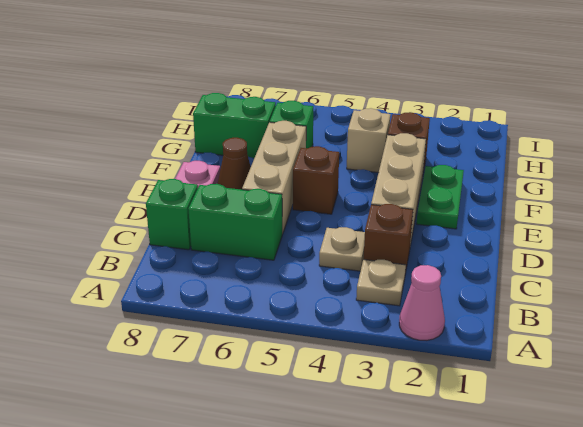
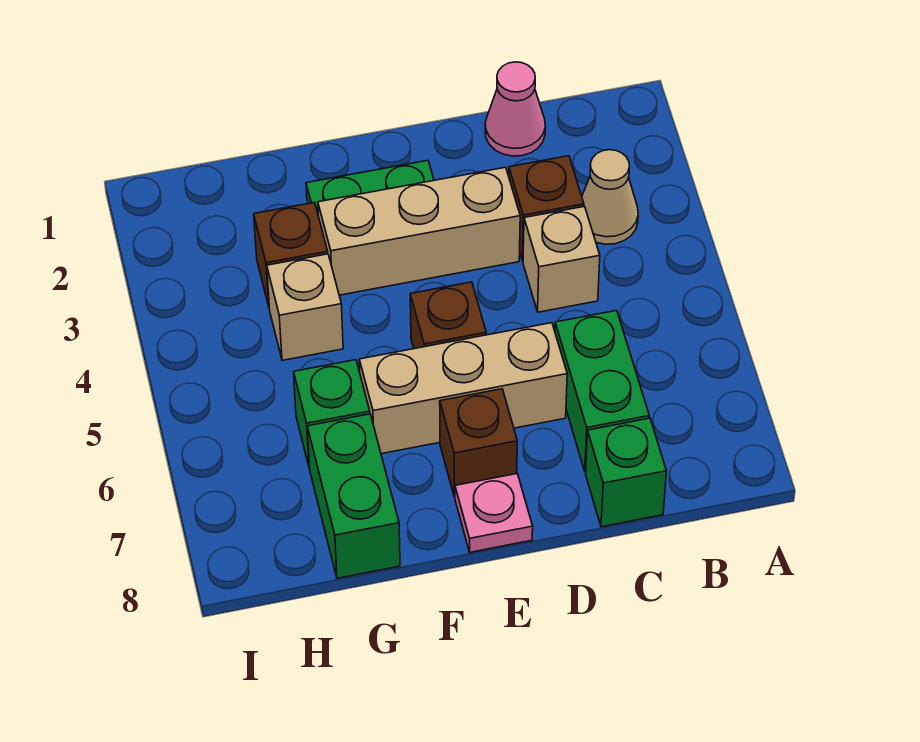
pink cone A2 level 1 -> pink cone C1 level 1
tan plate B3 level 1 -> tan cone B3 level 1
tan plate C4 level 1 -> tan brick C4 level 1
brown cone E7 level 1 -> brown brick E7 level 1

